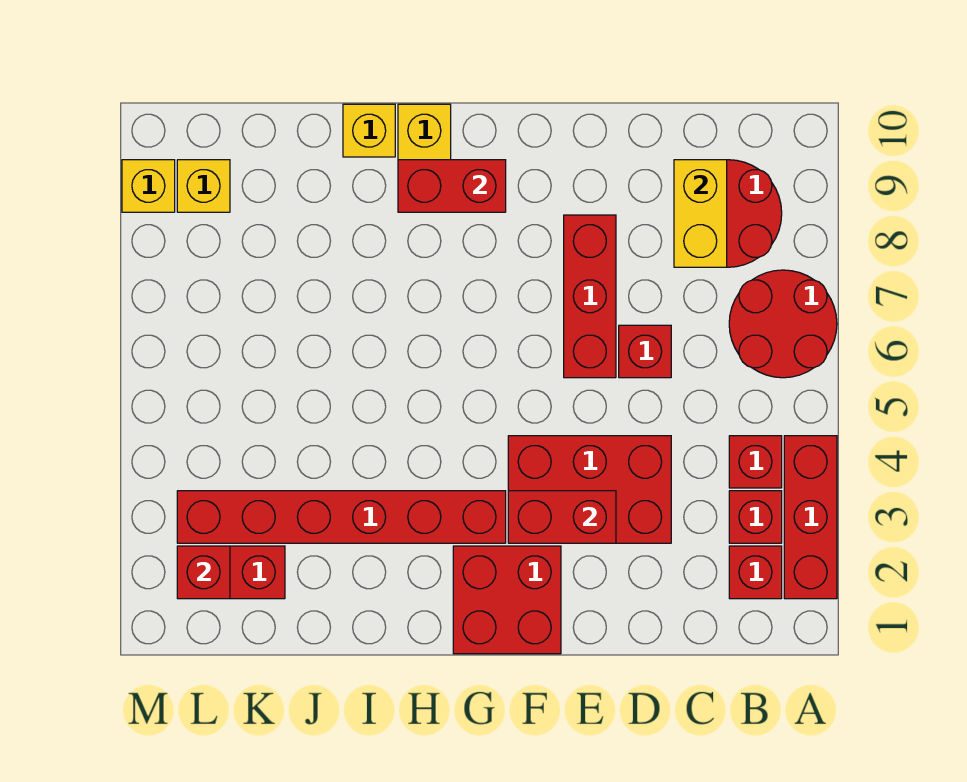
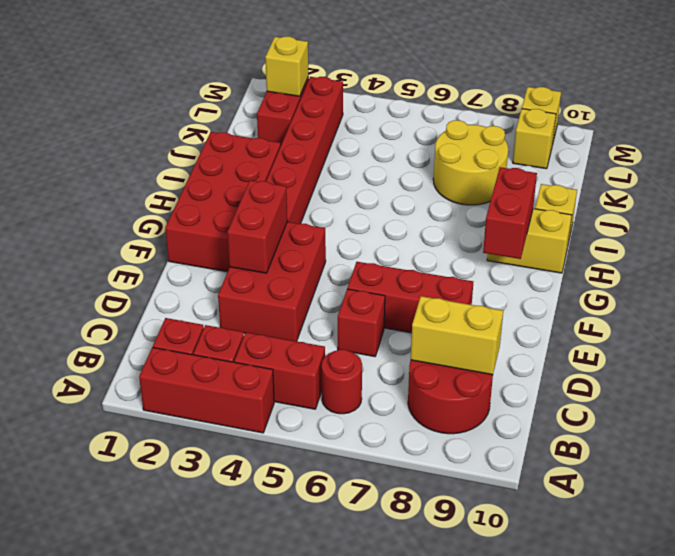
red round brick A6:B7 level 1 -> red round brick B6 level 1
red brick B4 level 1 -> red brick B4:B5 level 1
red brick F1:G2 level 1 -> red brick F1:I2 level 1
none -> yellow round brick J7:K8 level 1
red brick L2 level 2 -> yellow brick L2 level 2

